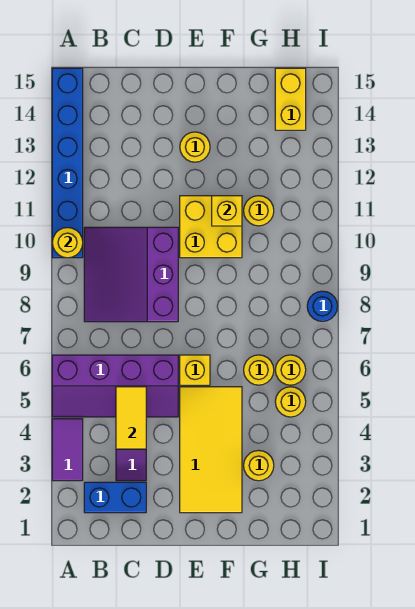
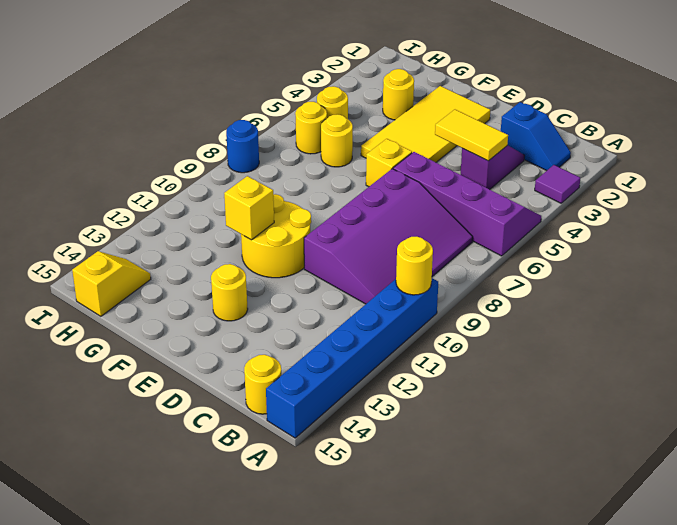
purple tile A3:A4 level 1 -> purple tile A3 level 1
blue brick B2:C2 level 1 -> blue slope B2:C2 level 1 top C
purple slope B8:D10 level 1 top D -> purple slope B7:D10 level 1 top D
yellow tile C4:C5 level 2 -> yellow tile C4:D4 level 2
yellow brick E10:F11 level 1 -> yellow round brick E10:F11 level 1
yellow round brick G11 level 1 -> yellow round brick B15 level 1
yellow brick H14:H15 level 1 -> yellow slope H14:H15 level 1 top 15

